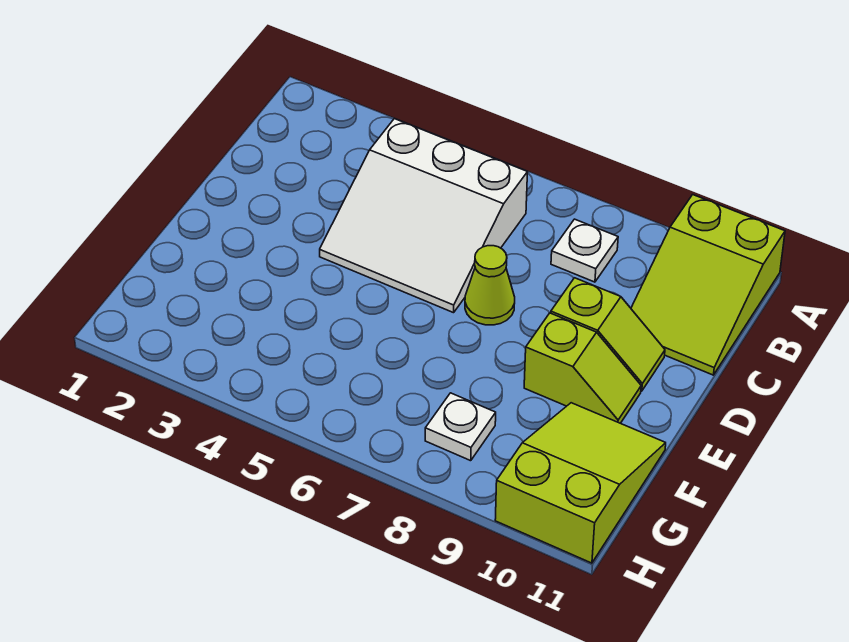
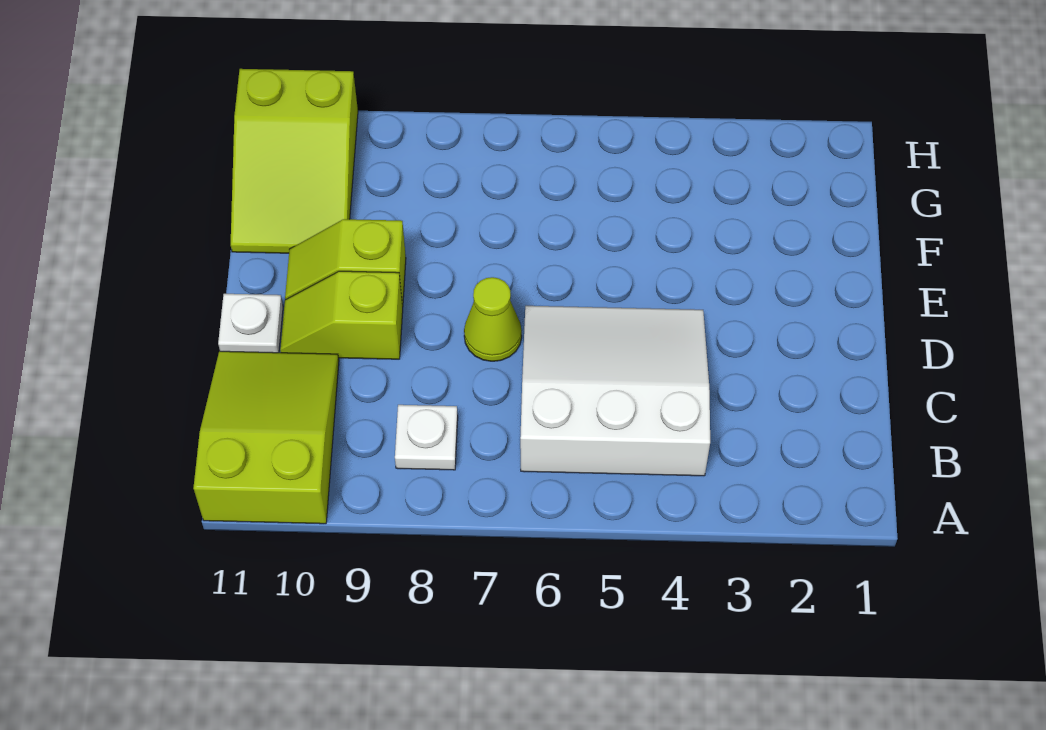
white plate G8 level 1 -> white plate D11 level 1

